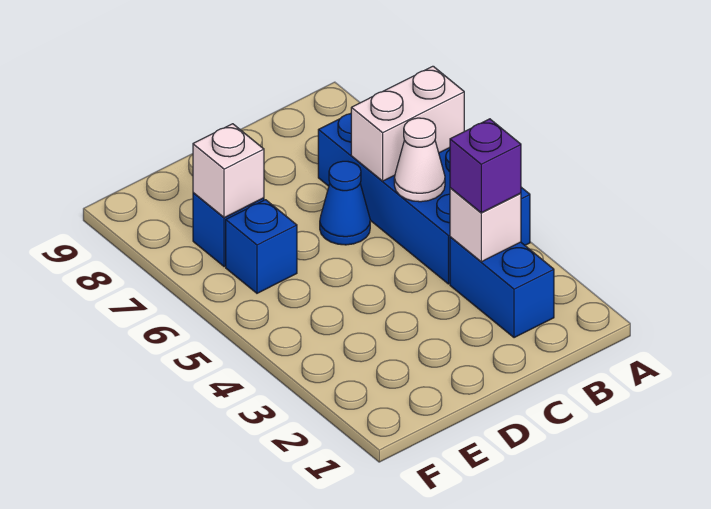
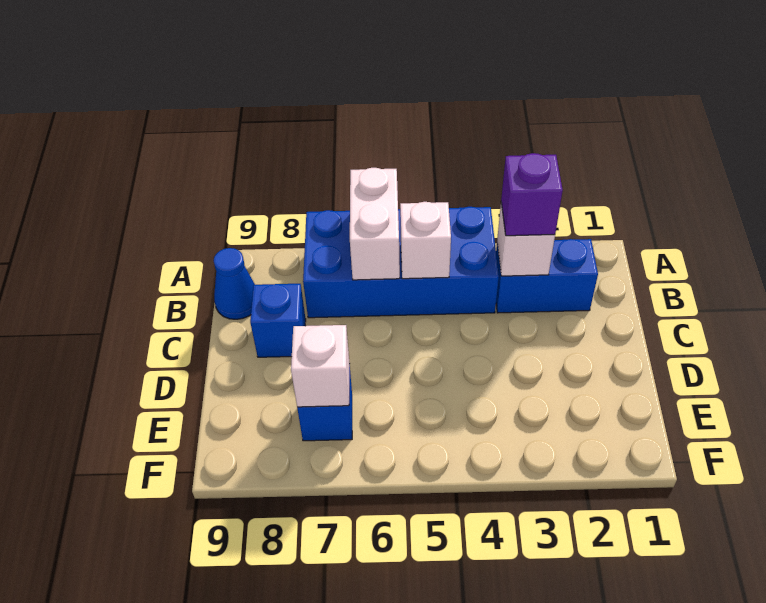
white cone B5 level 2 -> white brick B5 level 2
blue cone C6 level 1 -> blue cone B9 level 1
blue brick E6 level 1 -> blue brick C8 level 1

